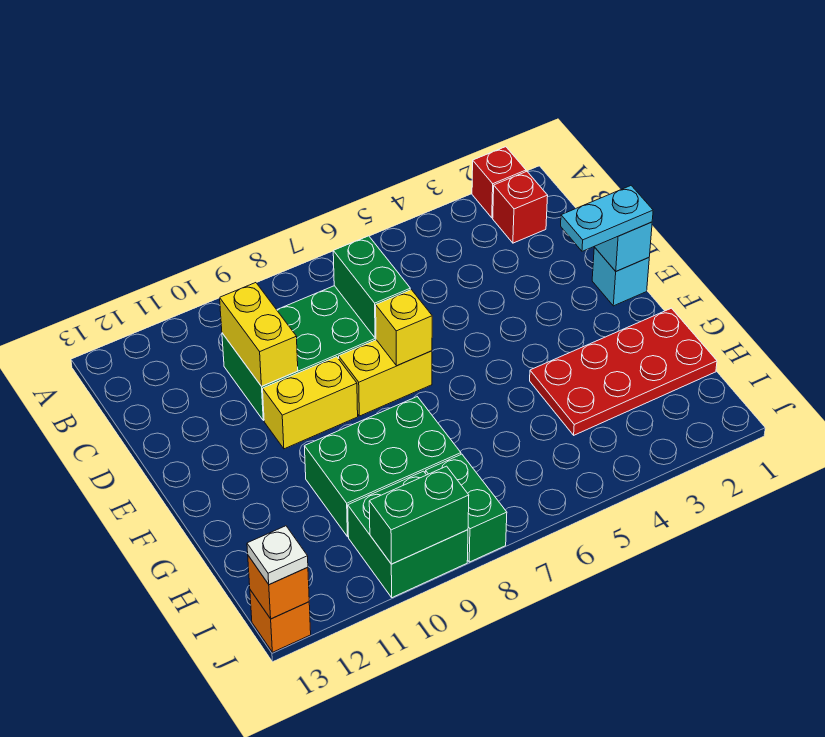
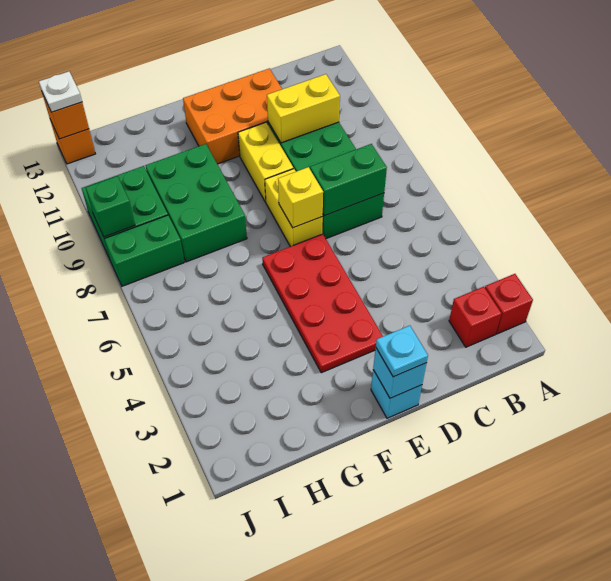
none -> orange brick D11:F12 level 1
cyan plate E1:E2 level 3 -> cyan plate E1 level 3
red plate G1:H4 level 1 -> red plate E3:F6 level 1
green brick J9:J10 level 2 -> green brick J9 level 2

